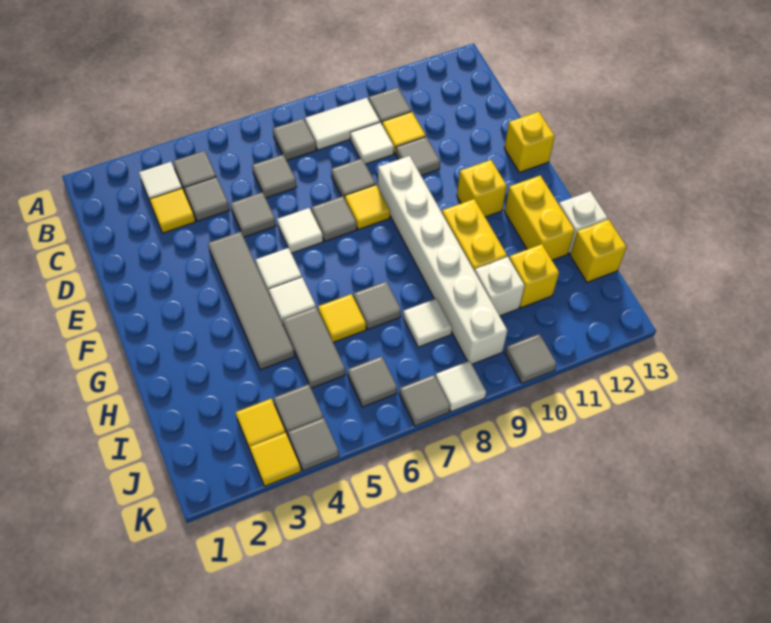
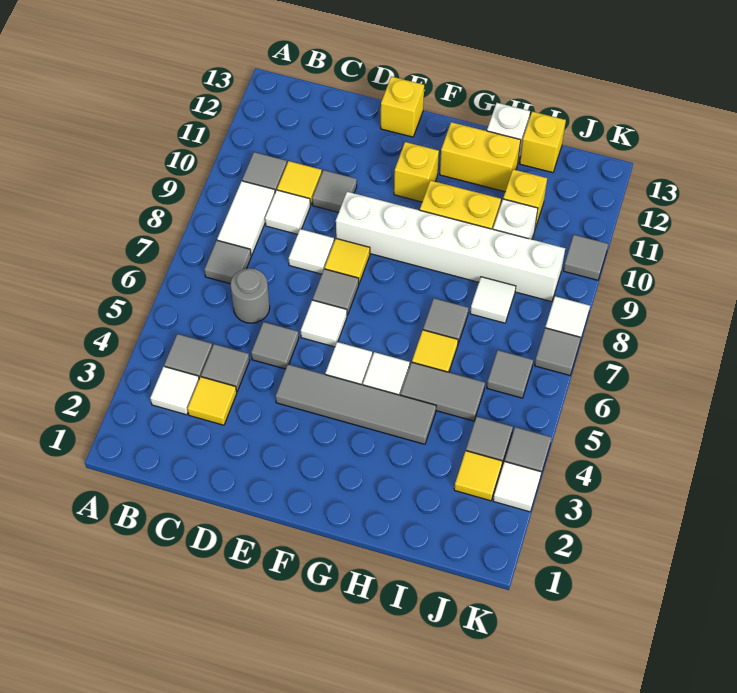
grey tile C6 level 1 -> grey round brick C6 level 1
grey tile D8 level 1 -> white tile D8 level 1
yellow tile K3 level 1 -> white tile K3 level 1

